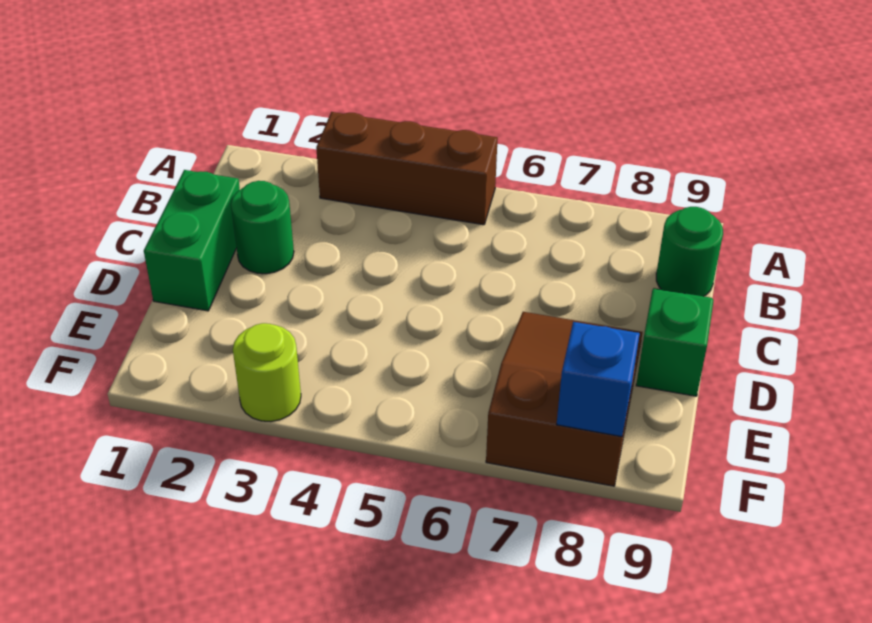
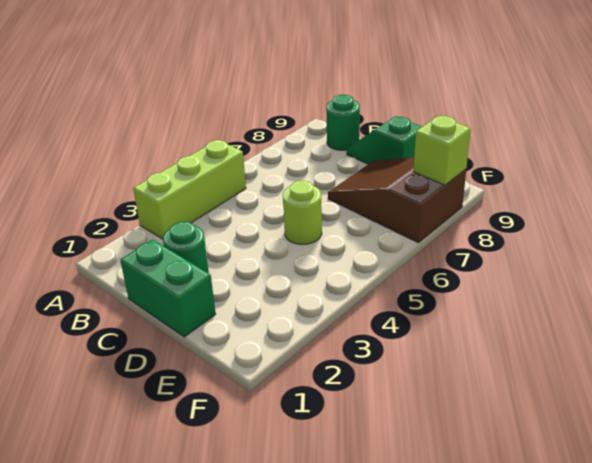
brown brick A3:A5 level 1 -> lime brick A3:A5 level 1
lime round brick F3 level 1 -> lime round brick D5 level 1
blue brick F8 level 2 -> lime brick F8 level 2

